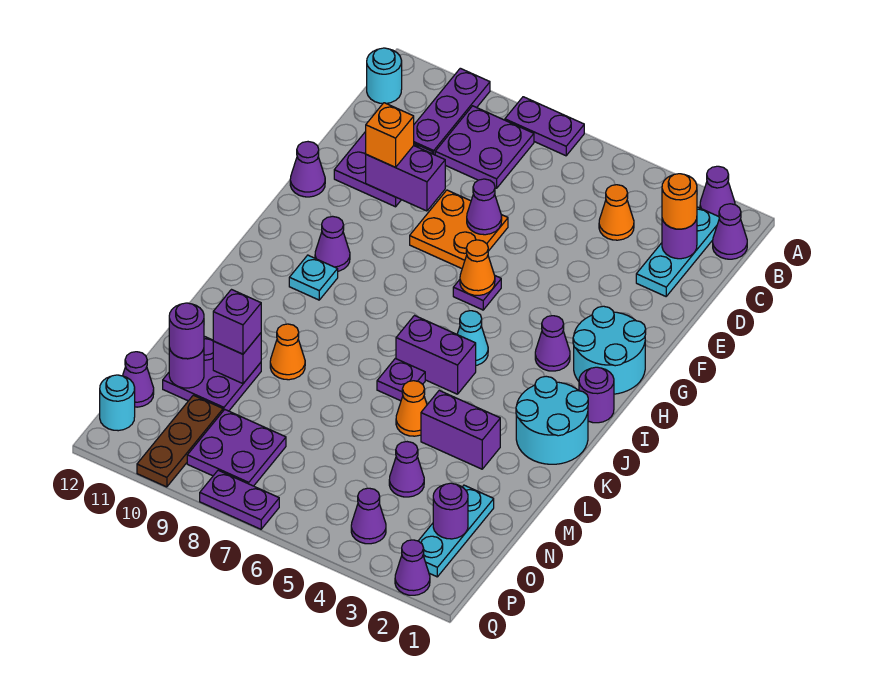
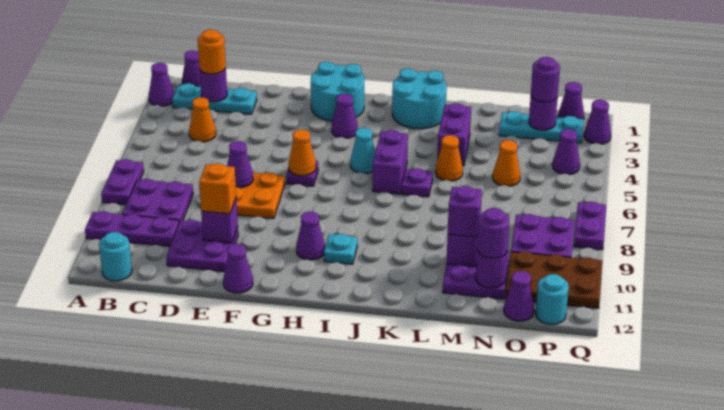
purple brick E9:E10 level 2 -> purple brick E10 level 2
purple round brick I1 level 1 -> purple round brick O2 level 3
orange cone L9 level 1 -> orange cone N5 level 1
purple cone N4 level 1 -> purple cone P1 level 1
brown plate O10:Q10 level 1 -> brown plate O10:Q11 level 1

